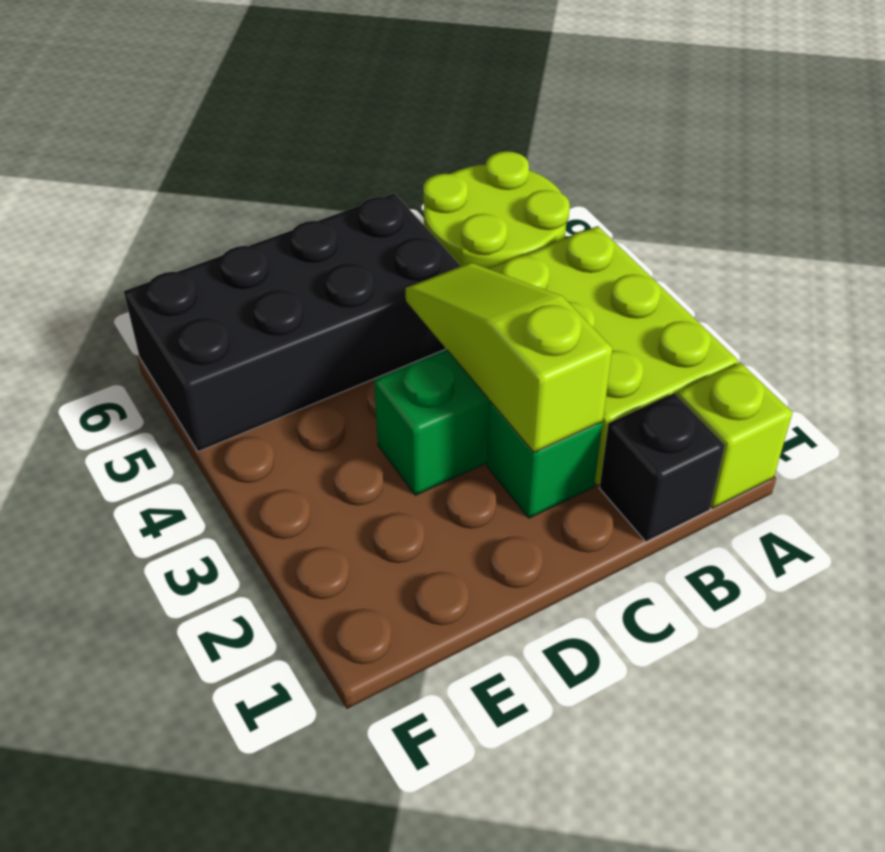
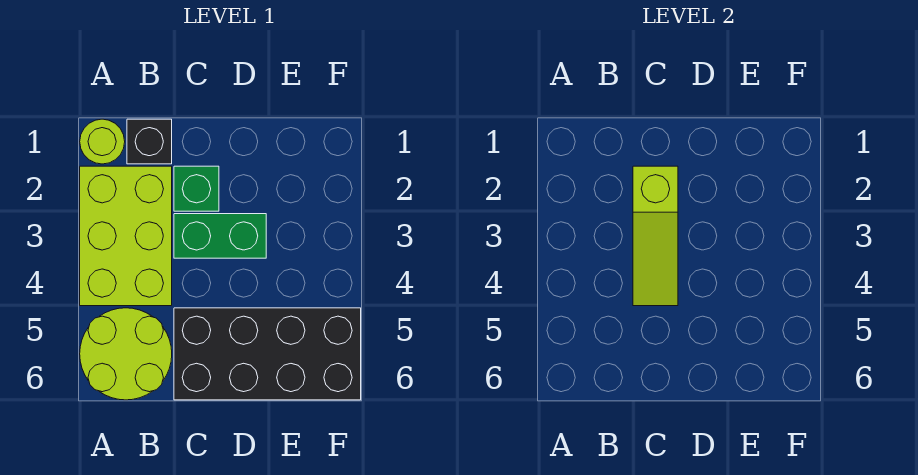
lime brick A1 level 1 -> lime round brick A1 level 1

